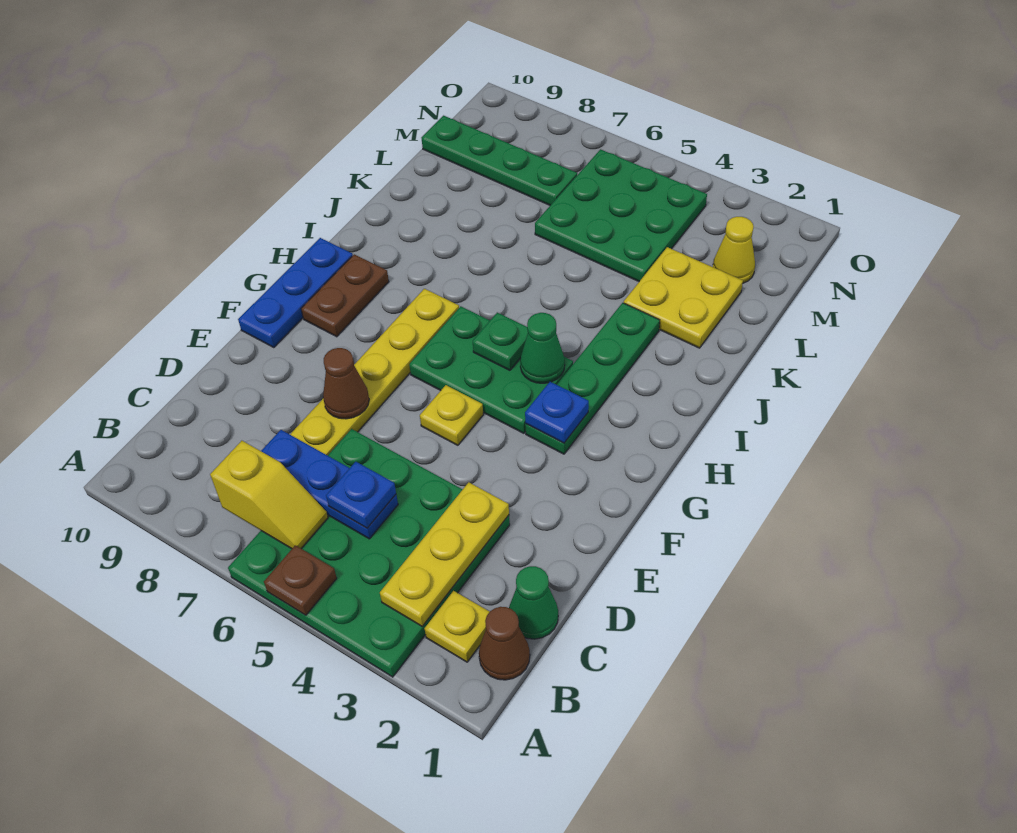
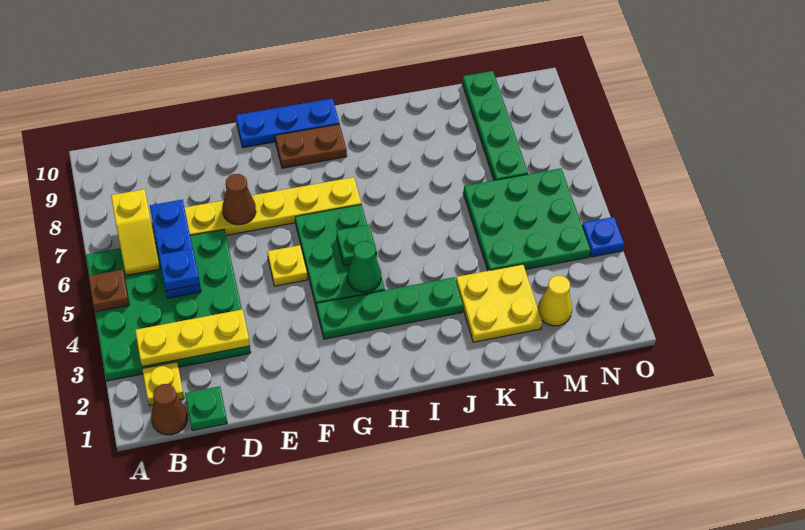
green cone C1 level 1 -> green plate C1 level 1
blue plate G3 level 2 -> blue plate O4 level 1

